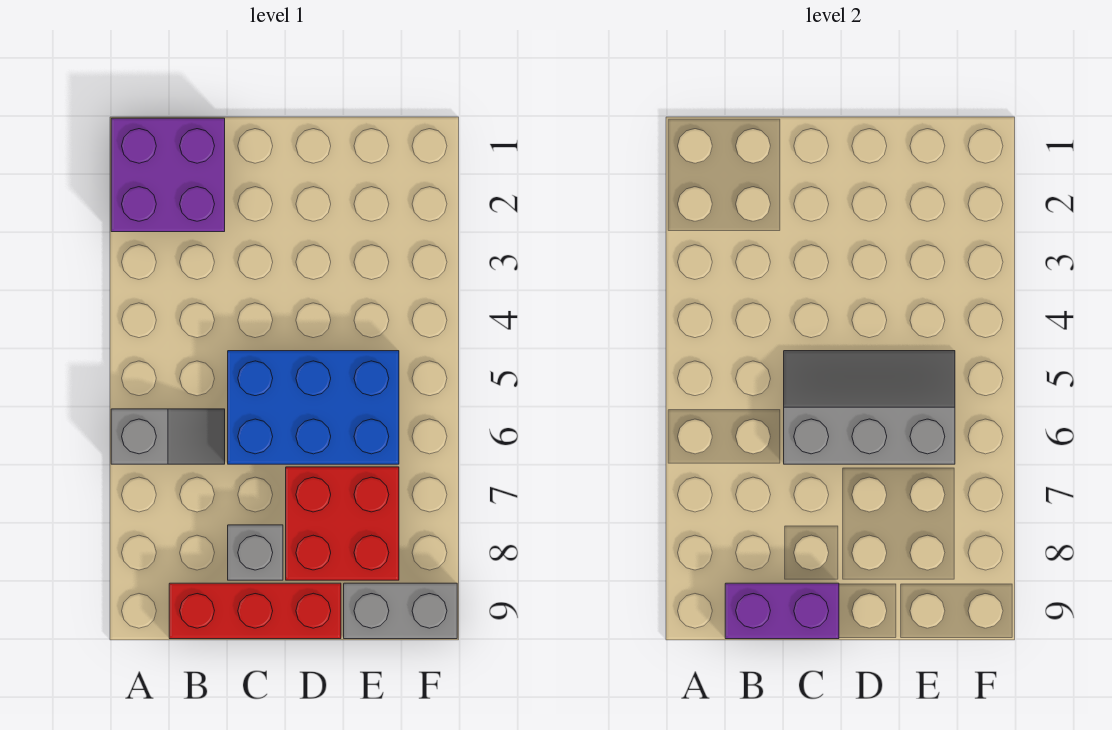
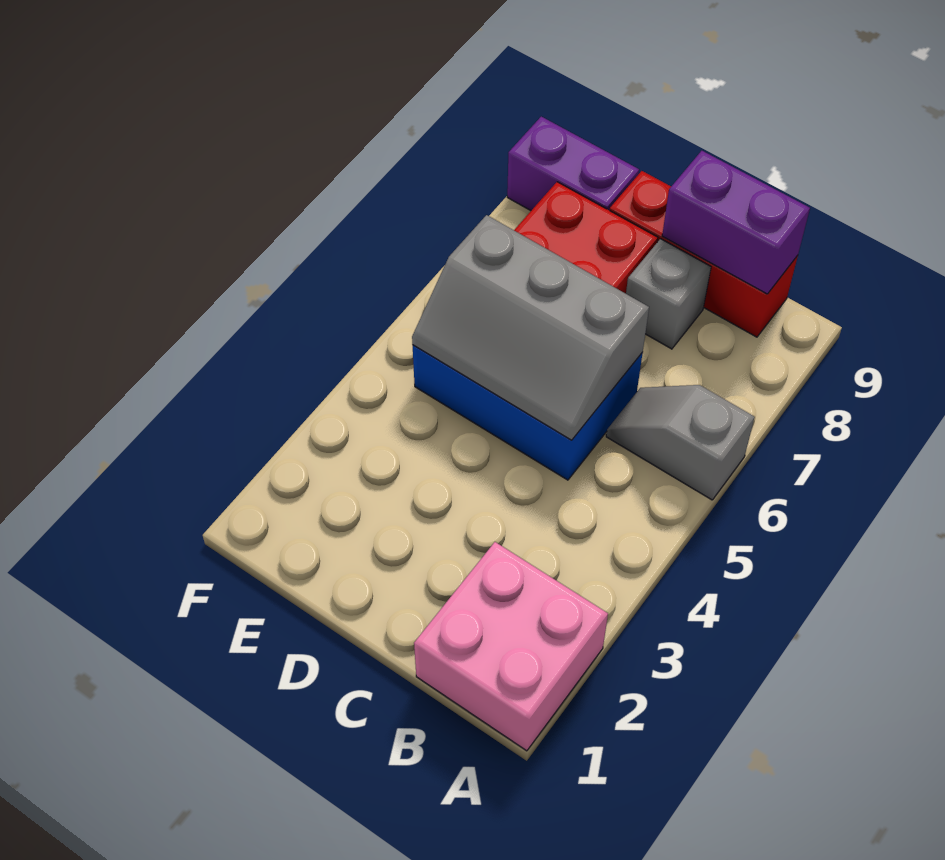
purple brick A1:B2 level 1 -> pink brick A1:B2 level 1
grey brick E9:F9 level 1 -> purple brick E9:F9 level 1

